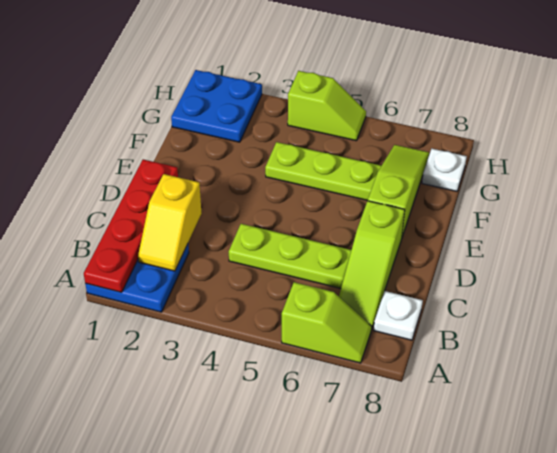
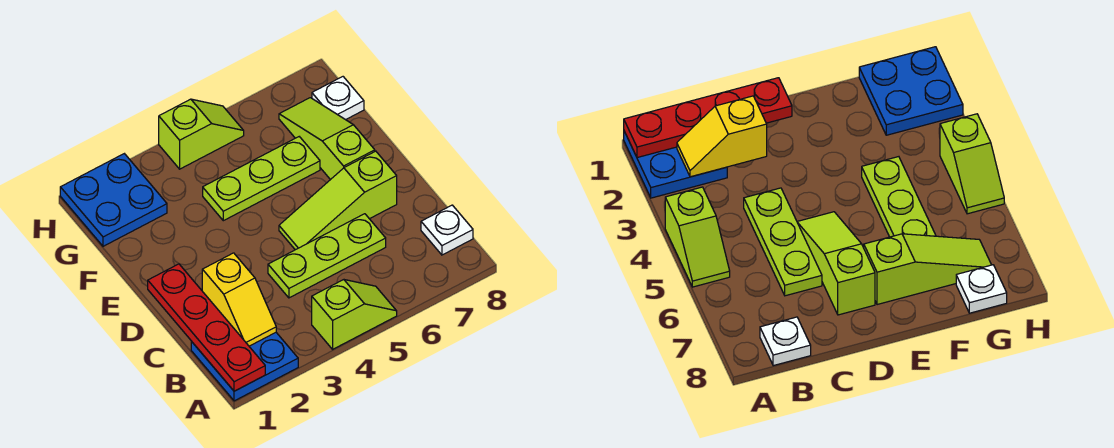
lime slope A6:A7 level 1 top 6 -> lime slope A4:A5 level 1 top 4
lime slope B7:D7 level 1 top D -> lime slope D5:D7 level 1 top 7

